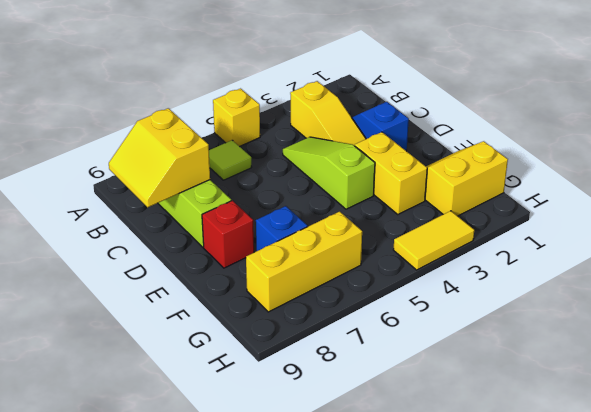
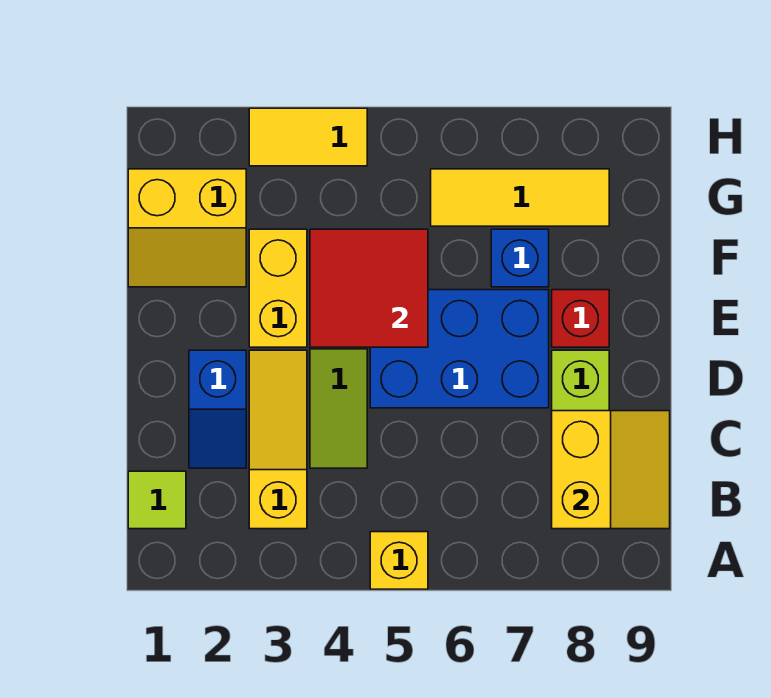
lime tile B6 level 1 -> lime tile B1 level 1
none -> blue brick D5:E7 level 1
none -> red tile E4:F5 level 2
yellow brick G6:G8 level 1 -> yellow tile G6:G8 level 1

